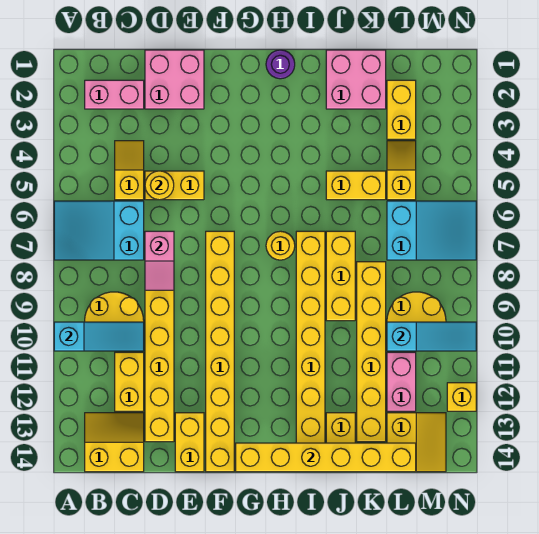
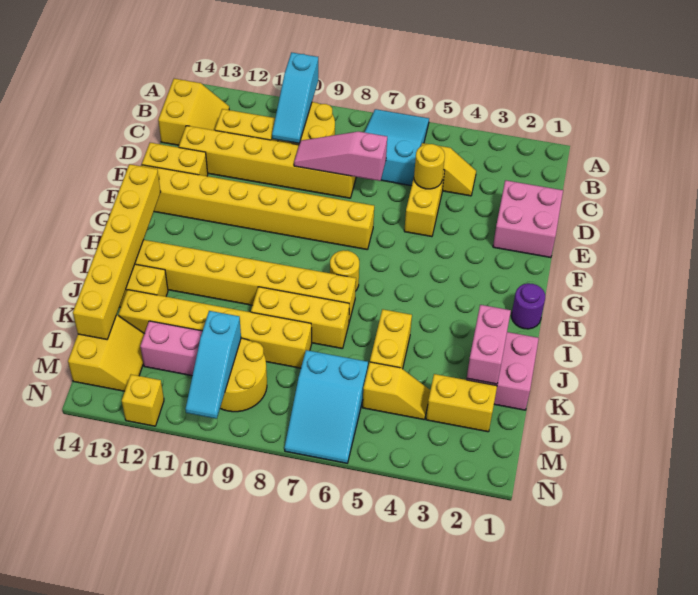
pink brick B2:C2 level 1 -> pink brick J2:K2 level 2
pink slope D7:D8 level 2 top 7 -> pink slope D7:D9 level 2 top 7
yellow slope L13:M14 level 1 top L -> yellow slope L13:M14 level 1 top 14

